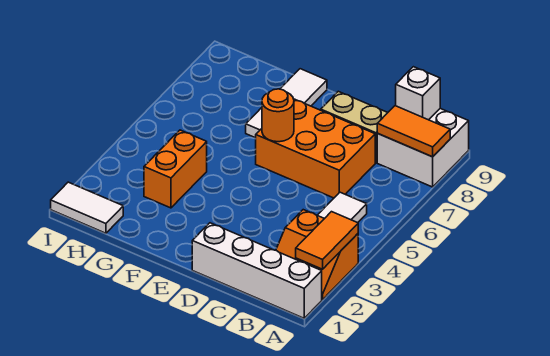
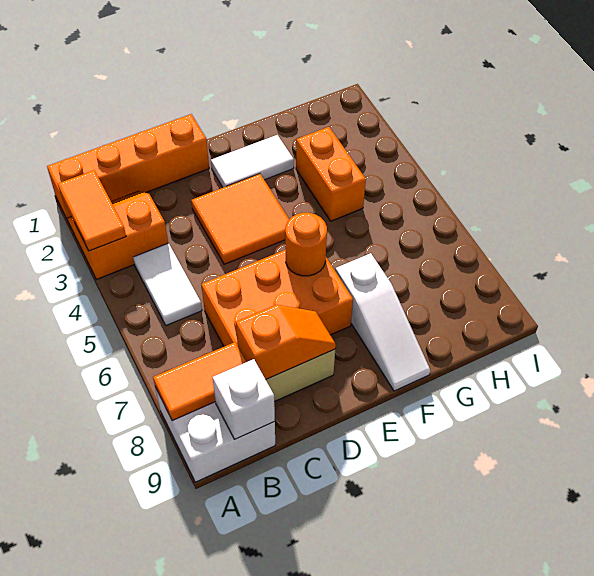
white brick A1:D1 level 1 -> orange brick A1:D1 level 1
none -> orange slope C8:D8 level 2 top C
none -> orange tile D3:E4 level 1
white tile F7:F9 level 1 -> white slope F7:F9 level 1 top 7
white tile H1:I1 level 1 -> white tile E2:F2 level 1

